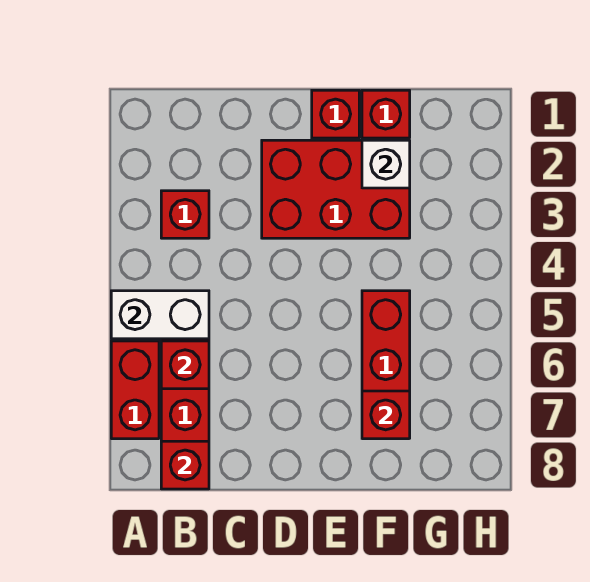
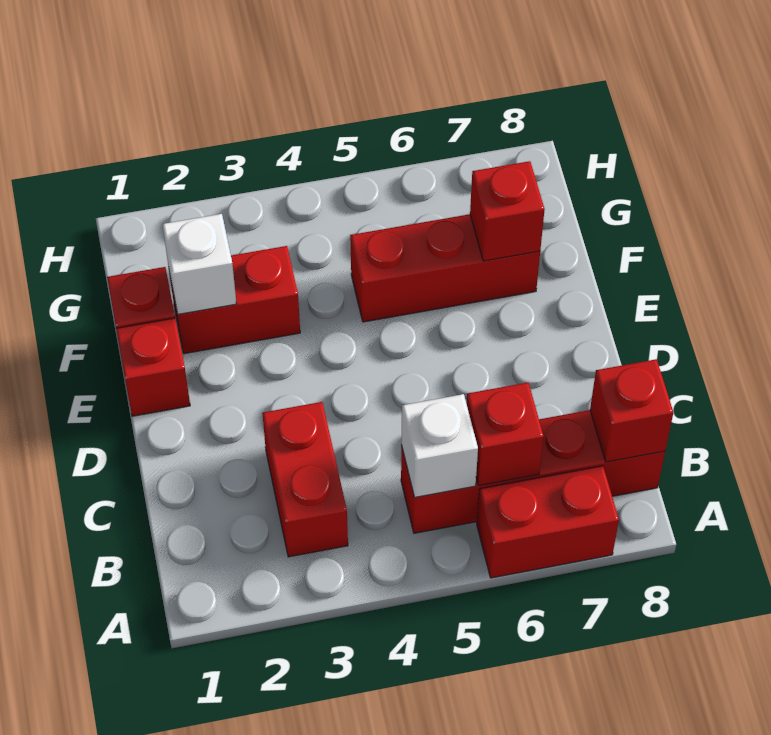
white brick A5:B5 level 2 -> white brick B5 level 2
red brick B3 level 1 -> red brick B3:C3 level 1
red brick D2:F3 level 1 -> red brick F2:F3 level 1

